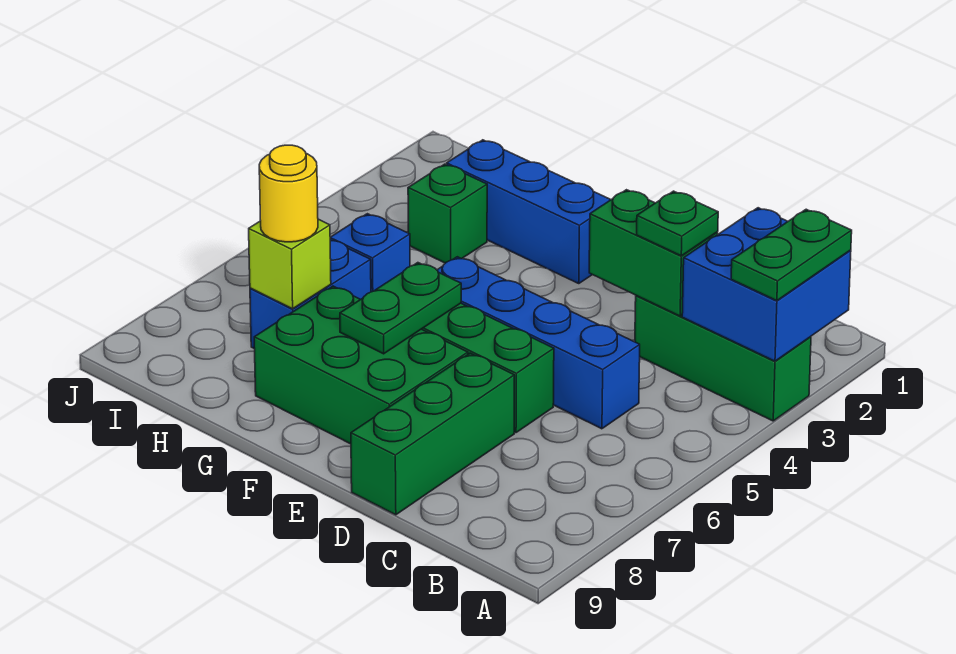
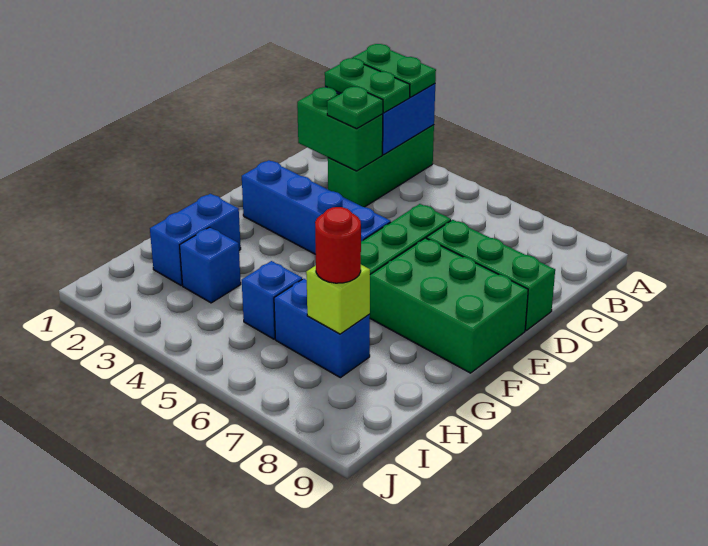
green brick C3:D3 level 2 -> green brick C2:C3 level 2
blue brick C5:F5 level 1 -> blue brick E2:E5 level 1
green brick E7:G8 level 1 -> green brick E7:F9 level 1
blue brick F2:H2 level 1 -> blue brick G2:H2 level 1
green plate F6:F7 level 2 -> green plate B2:B3 level 3
green brick H3 level 1 -> blue brick H3 level 1
yellow round brick H7 level 3 -> red round brick H7 level 3

